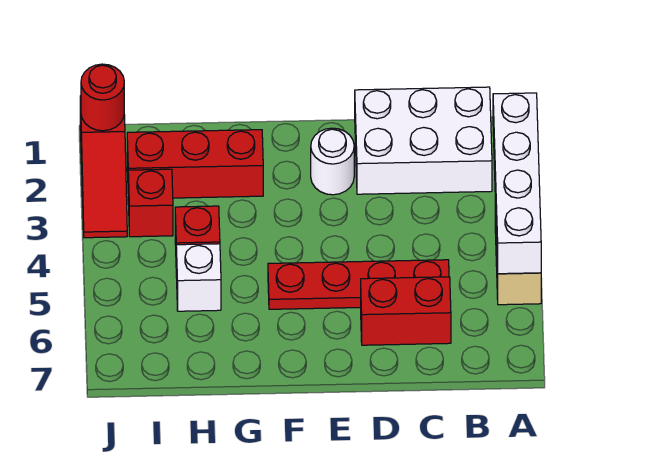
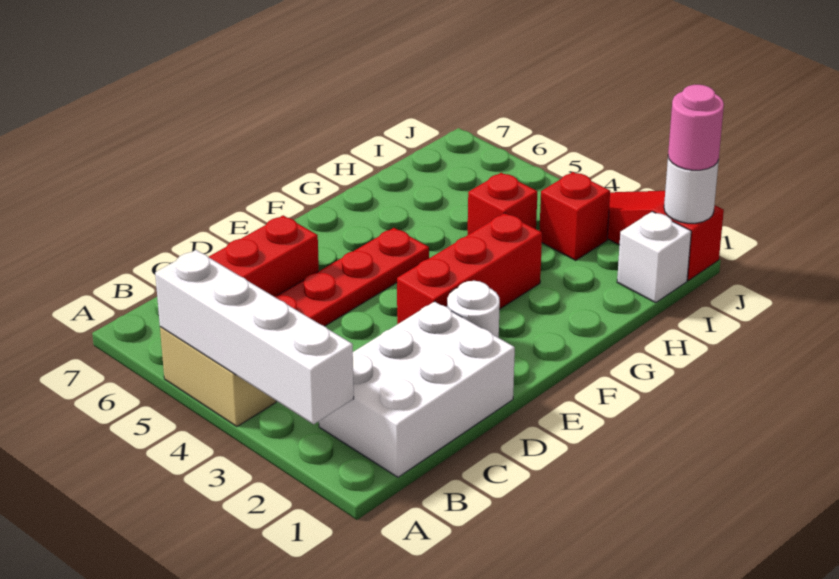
red brick G2:I2 level 1 -> red brick E3:G3 level 1
white brick H5 level 1 -> white brick I1 level 1
red round brick J1 level 2 -> white round brick J1 level 2
none -> pink round brick J1 level 3

